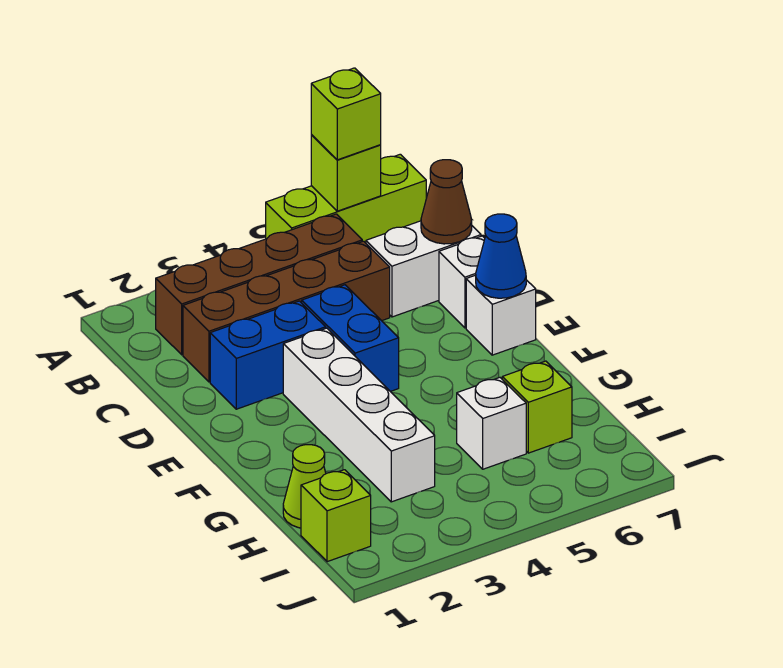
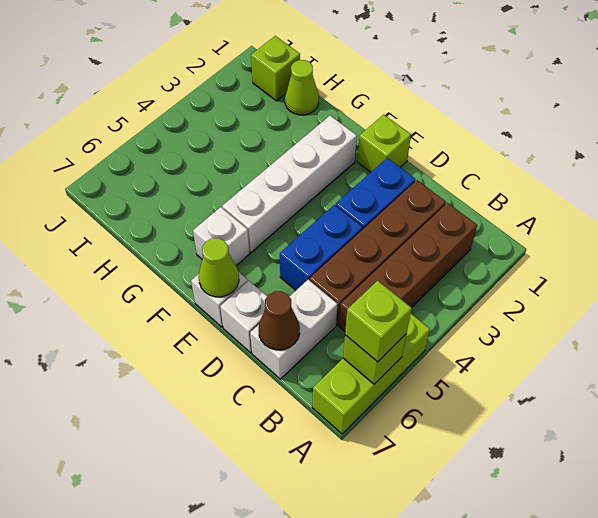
blue brick D4:E4 level 1 -> blue brick D4:D5 level 1
white brick E3:H3 level 1 -> white brick F2:F5 level 1
blue cone E7 level 2 -> lime cone E7 level 2
white brick H5 level 1 -> white brick F6 level 1
lime brick H6 level 1 -> lime brick E1 level 1

